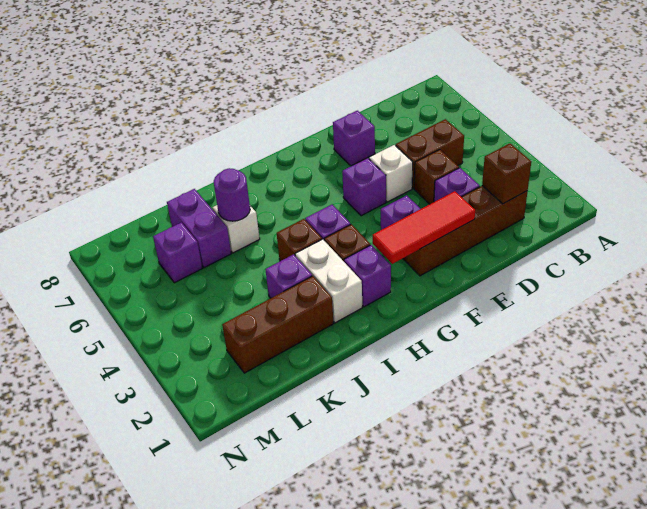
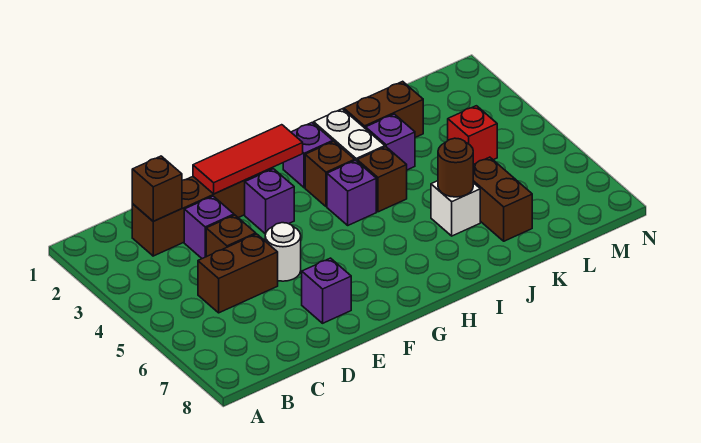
white brick E5 level 1 -> white round brick E5 level 1
purple brick F5 level 1 -> none
brown brick J2:L2 level 1 -> brown brick J2:K2 level 1
purple round brick J6 level 2 -> brown round brick J6 level 2
purple brick K6:K7 level 1 -> brown brick K6:K7 level 1
none -> red brick L4 level 1
purple brick L6 level 1 -> none

